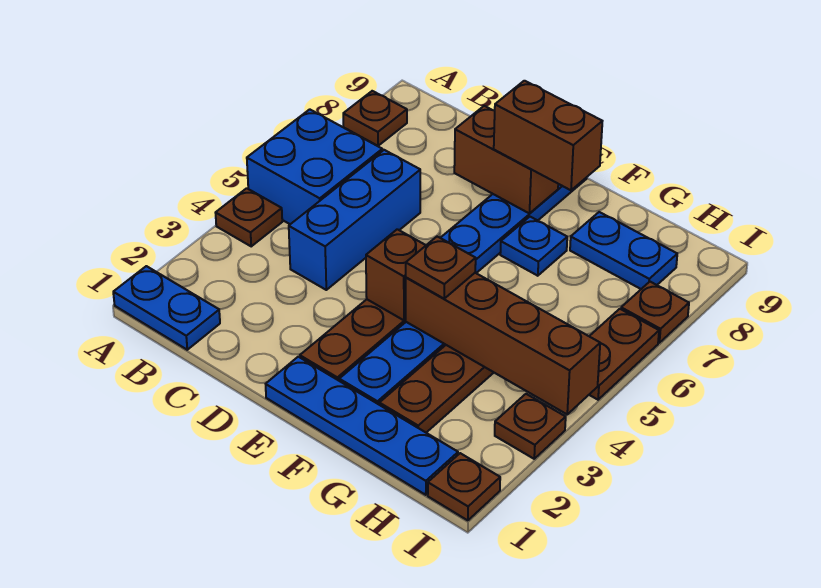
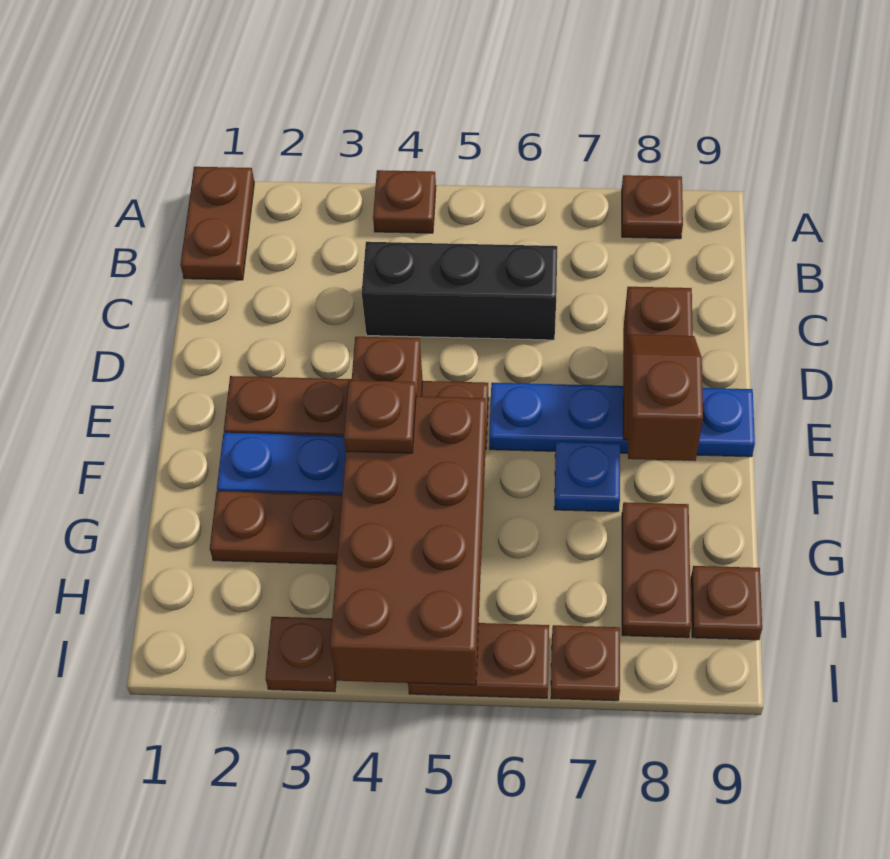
blue plate A1:B1 level 1 -> brown plate A1:B1 level 1
blue brick A5:B6 level 1 -> none
blue brick C4:C6 level 1 -> black brick C4:C6 level 1
blue plate E1:H1 level 1 -> none
brown brick E8:F8 level 3 -> brown slope E8:F8 level 3 top F
brown brick F4:I4 level 2 -> brown brick F4:I5 level 2
blue plate G8:H8 level 1 -> brown plate G8:H8 level 1
brown plate I1 level 1 -> brown plate H9 level 1

